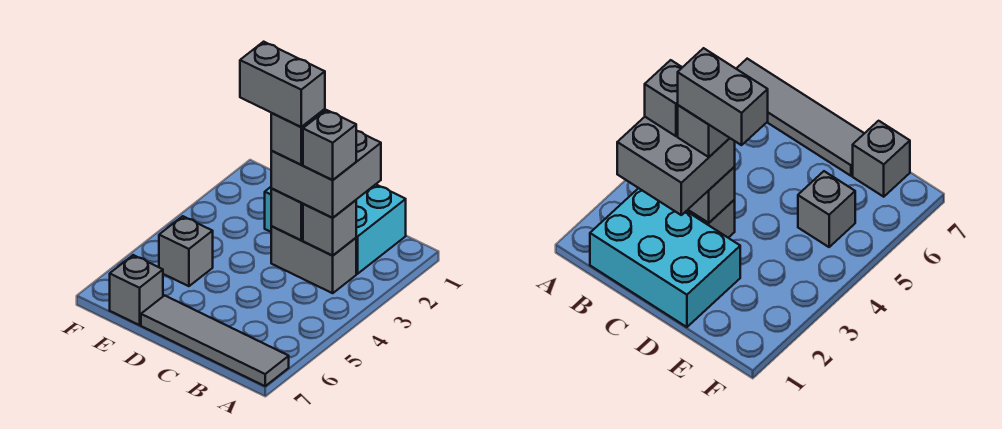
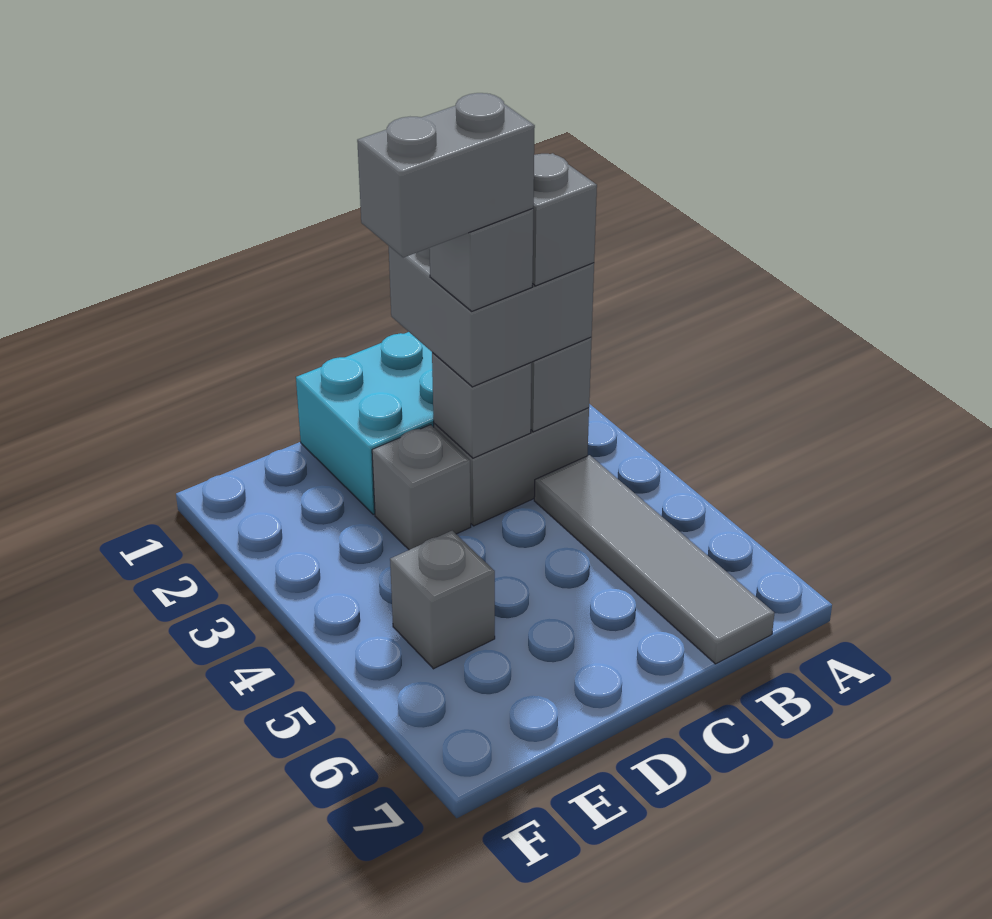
grey tile A7:D7 level 1 -> grey tile B4:B7 level 1
grey brick E7 level 1 -> grey brick D3 level 1

